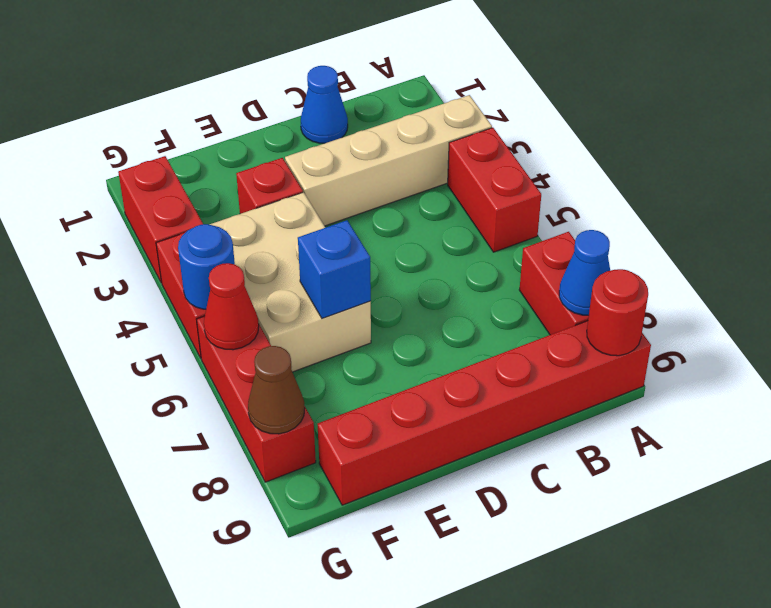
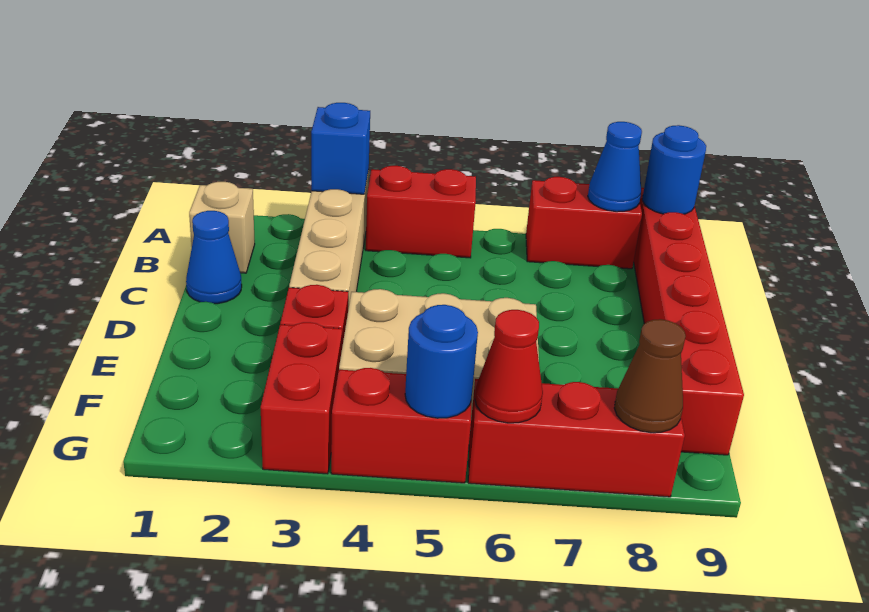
red round brick A9 level 2 -> blue round brick A9 level 2
none -> tan brick B1 level 1
blue brick E6 level 2 -> blue brick A3 level 2
red brick G2:G3 level 1 -> red brick F3:G3 level 1

